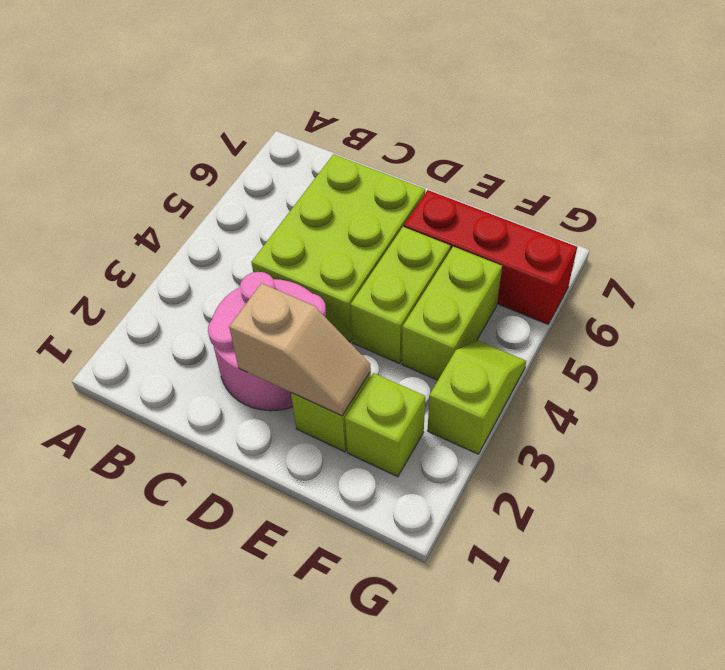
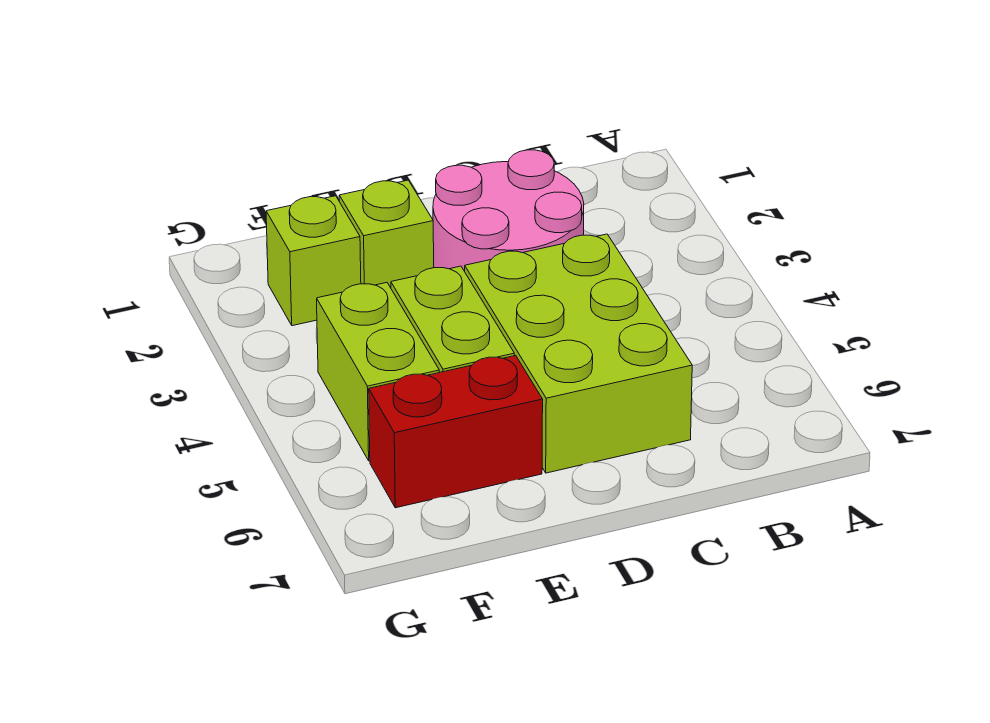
tan slope D2:E2 level 2 top D -> none
red brick E6:G6 level 1 -> red brick E6:F6 level 1
lime slope G3:G4 level 1 top 3 -> none

